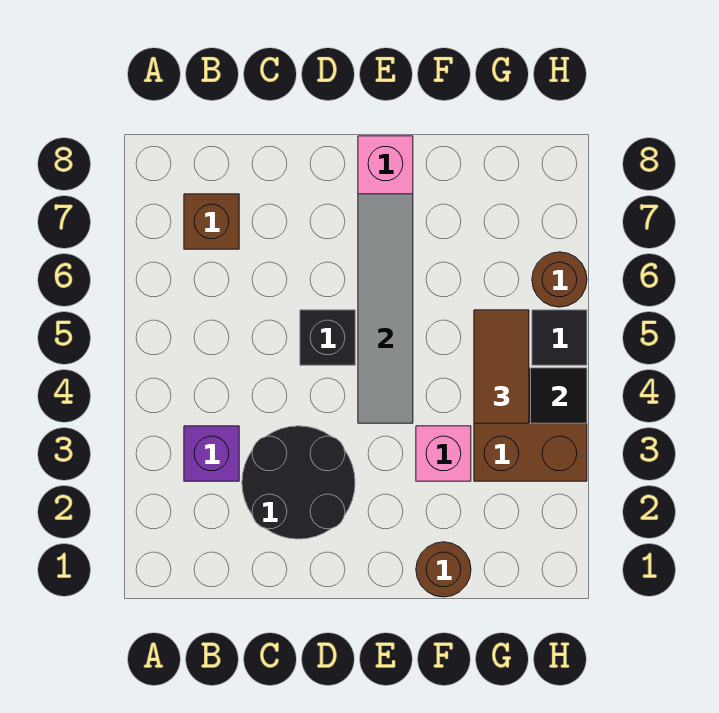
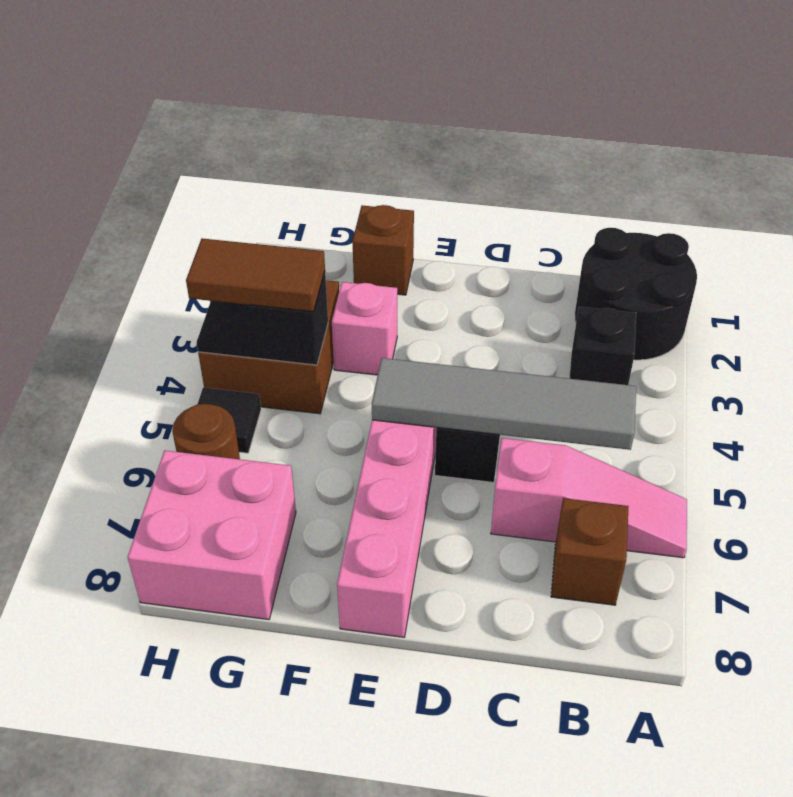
none -> pink slope A6:C6 level 1 top C
purple brick B3 level 1 -> black brick B3 level 1
black round brick C2:D3 level 1 -> black round brick A1:B2 level 1
grey tile E4:E7 level 2 -> grey tile B5:E5 level 2
brown round brick F1 level 1 -> brown brick F1 level 1
brown tile G4:G5 level 3 -> brown tile G4:H4 level 3
none -> pink brick G7:H8 level 1

